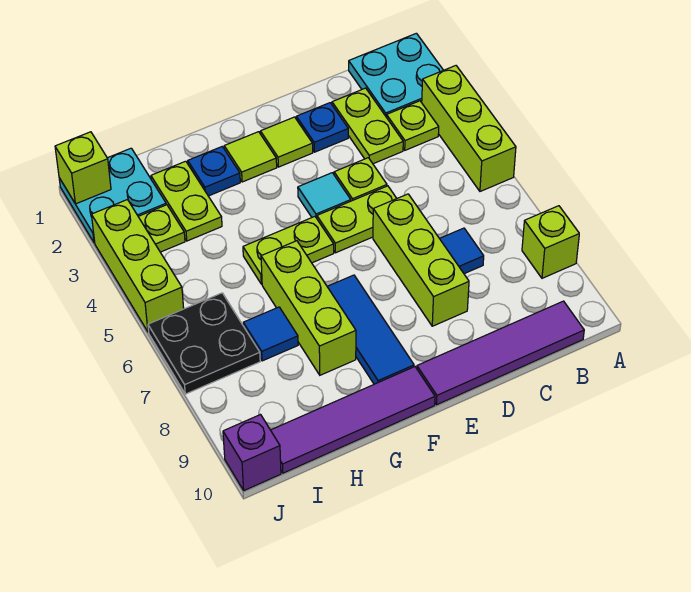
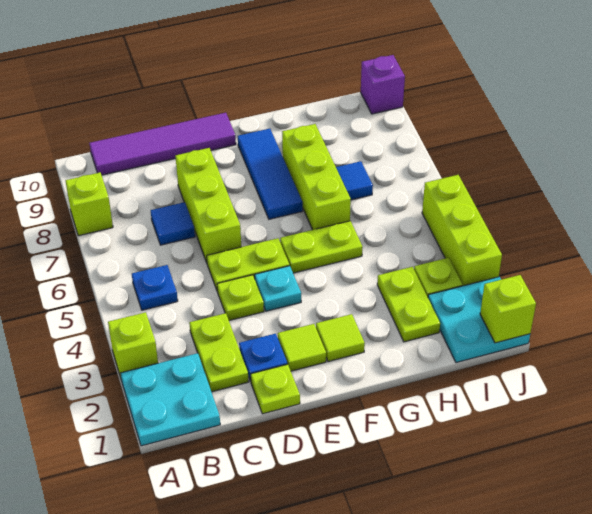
lime brick A3:A5 level 1 -> lime brick A3 level 1
lime plate B3 level 1 -> lime plate D1 level 1
cyan tile E4 level 1 -> cyan plate E4 level 1
purple tile F10:I10 level 1 -> none
blue plate G2 level 1 -> blue plate B5 level 1
black plate I6:J7 level 1 -> none

